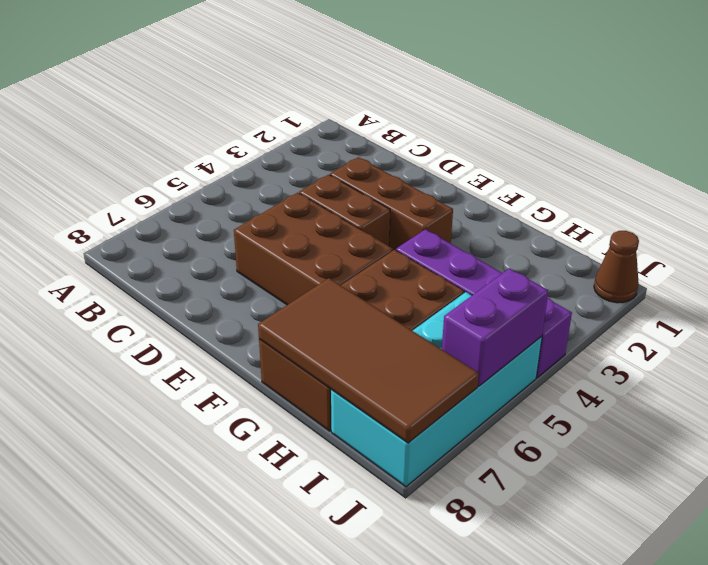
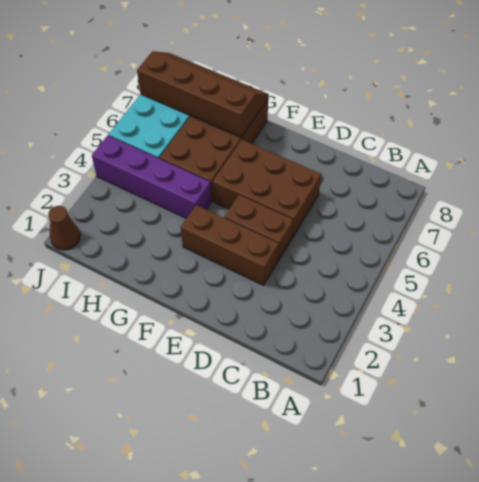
brown tile G7:J8 level 2 -> brown slope G7:J8 level 2 top 7
purple brick J5:J6 level 2 -> none

